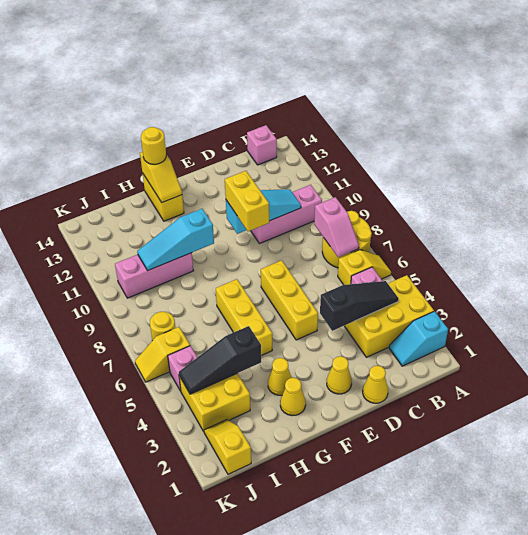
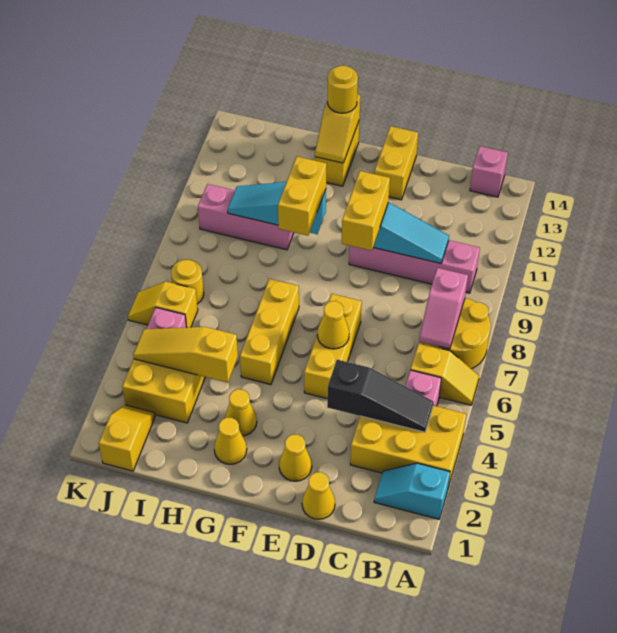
pink brick B10:D10 level 1 -> pink brick B10:E10 level 1
none -> yellow cone E6 level 2
none -> yellow brick E13:E14 level 1
none -> yellow brick G9:G10 level 3
black slope H4:J4 level 2 top H -> yellow slope H4:J4 level 2 top H

